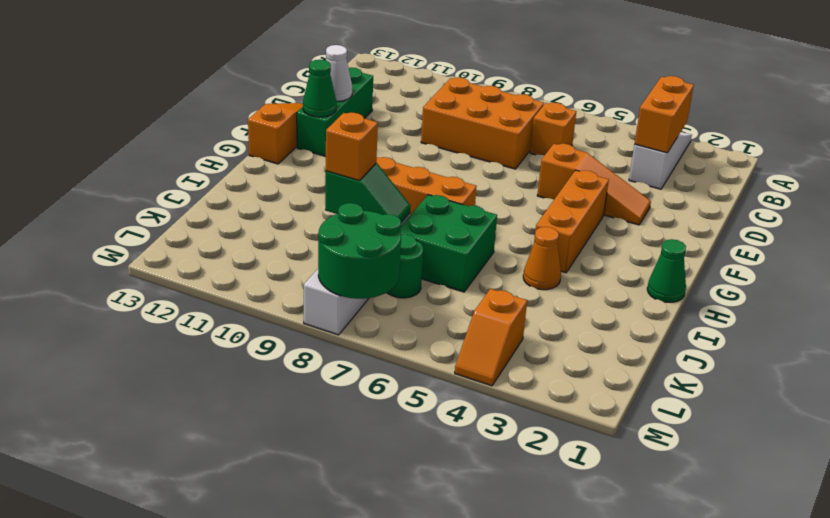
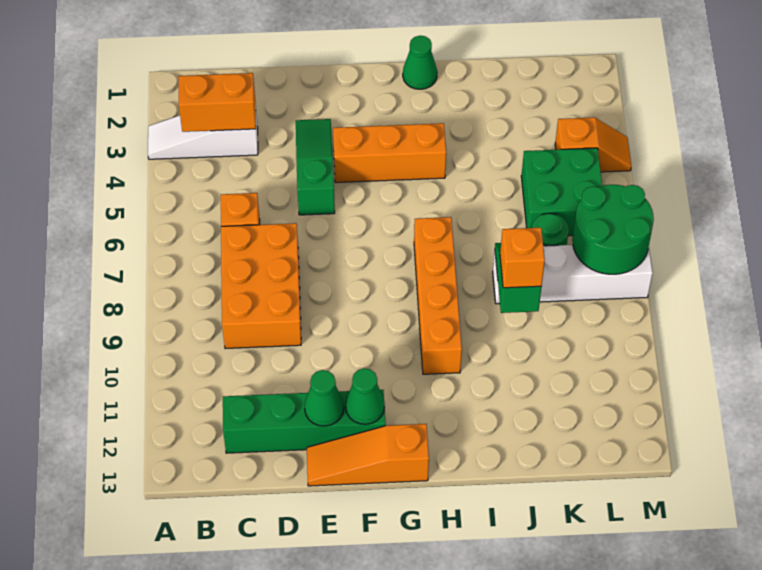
green brick D12:F12 level 1 -> green brick C12:F12 level 1
orange slope E3:E5 level 1 top 5 -> green slope E3:E5 level 1 top 5
white cone E12 level 2 -> green cone E12 level 2
orange cone I4 level 1 -> none
green brick I6:J7 level 1 -> green brick K5:L6 level 1

